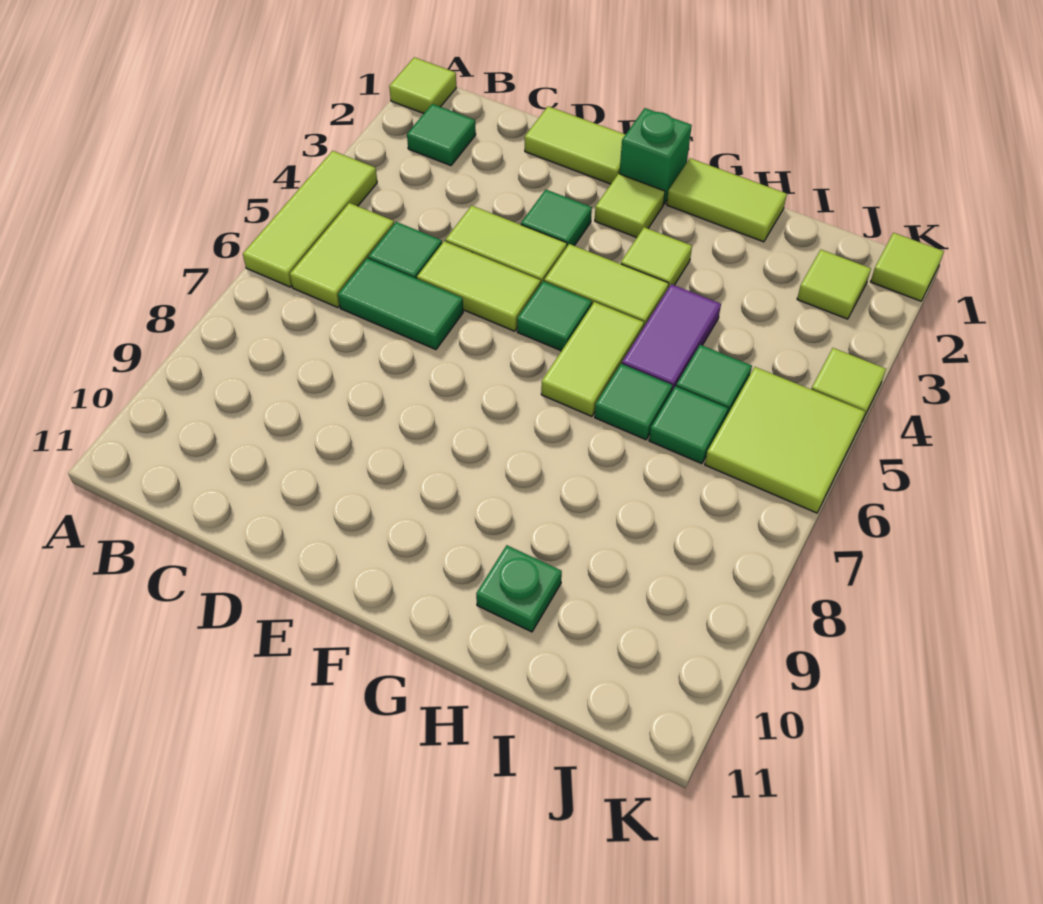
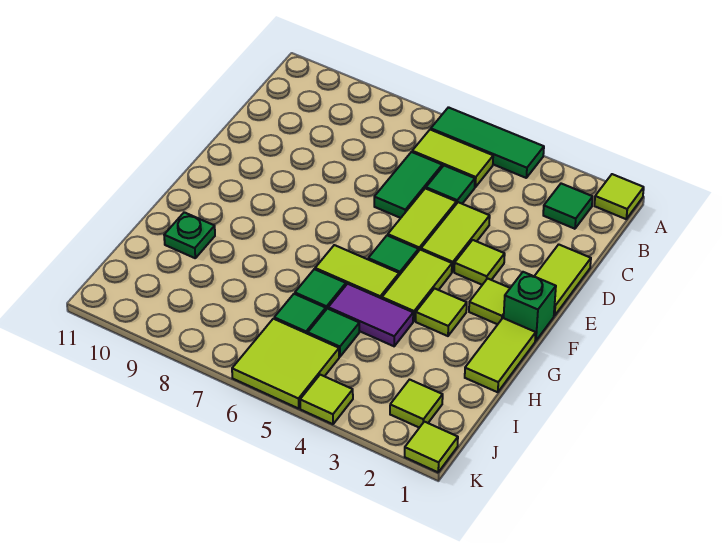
lime tile A4:A6 level 1 -> green tile A4:A6 level 1
green tile E3 level 1 -> lime tile E3 level 1

